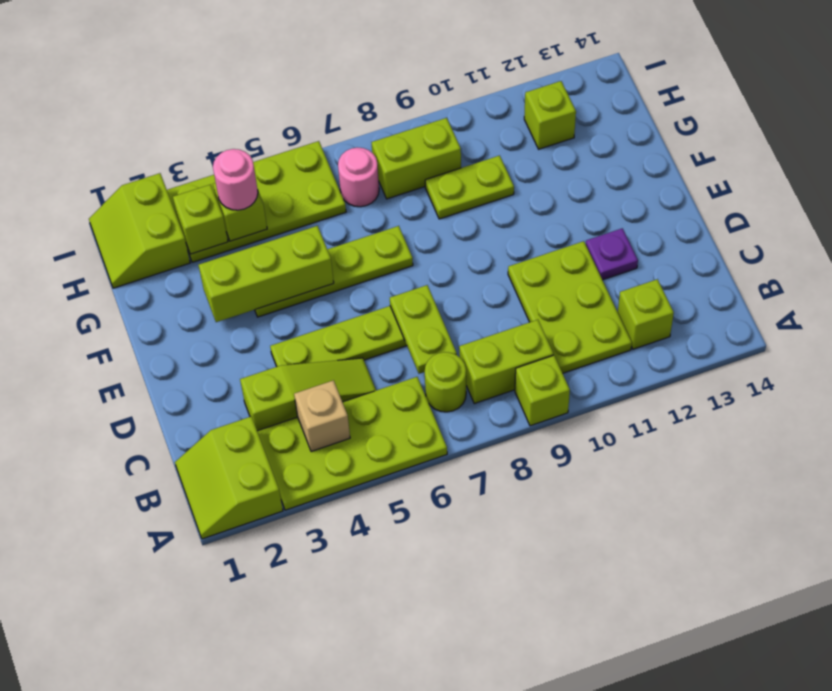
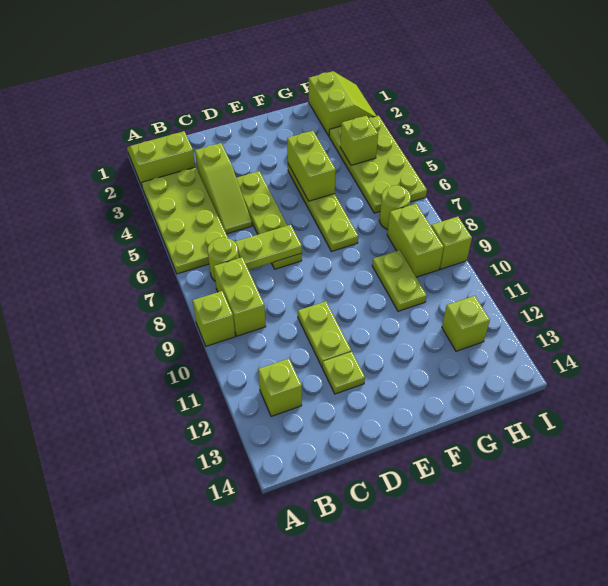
tan brick B4 level 2 -> none
lime plate B10:D11 level 1 -> lime plate D10:D11 level 1
purple plate D12 level 1 -> lime plate D12 level 1
lime brick F3:F5 level 2 -> lime brick F4:F5 level 2
lime slope H1:I2 level 1 top 2 -> lime slope H1:I2 level 1 top H
lime brick H3 level 2 -> lime brick I9 level 1
pink round brick H4 level 3 -> none
pink round brick H7 level 1 -> lime round brick H7 level 1

